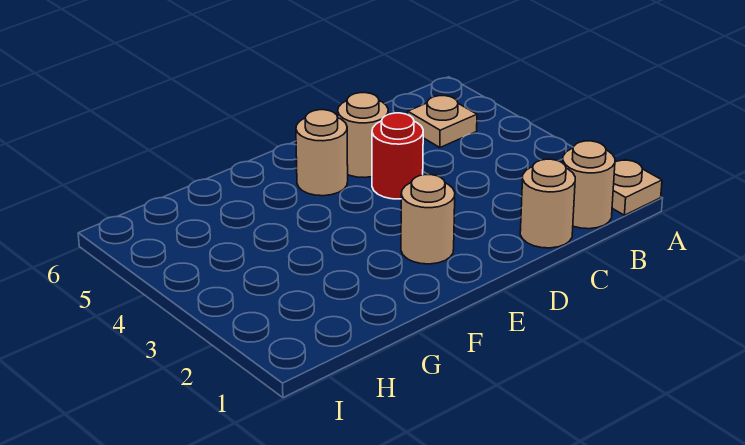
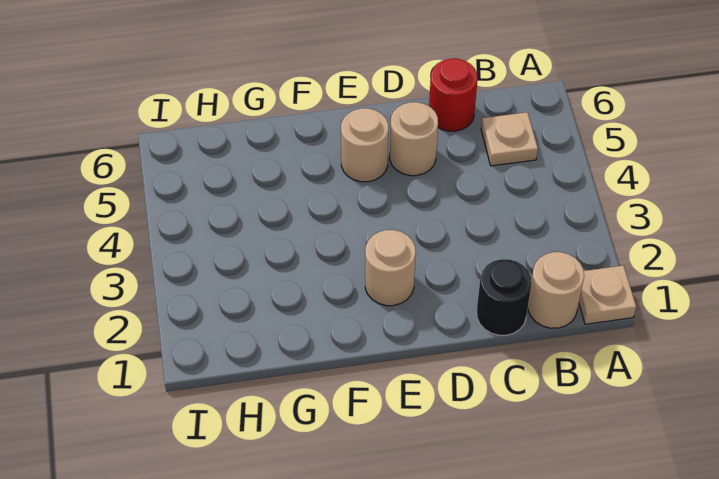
tan round brick C1 level 1 -> black round brick C1 level 1
red round brick D4 level 1 -> red round brick C6 level 1

